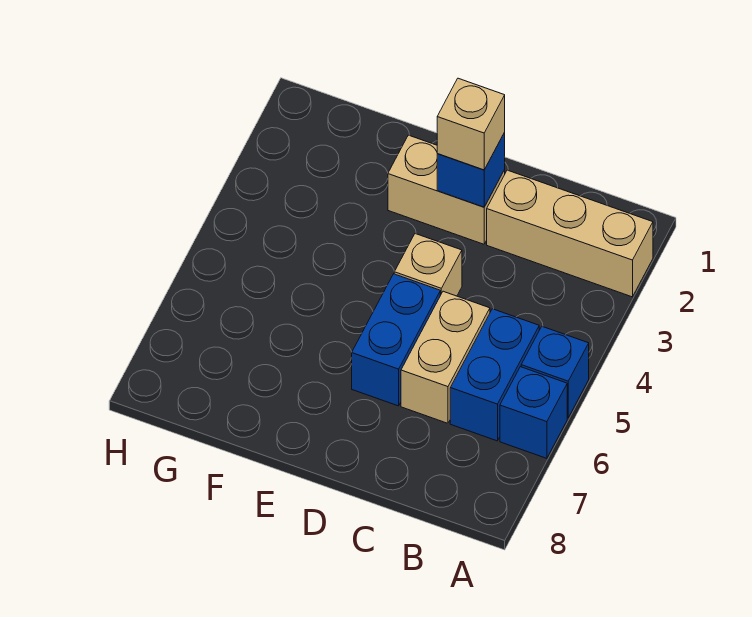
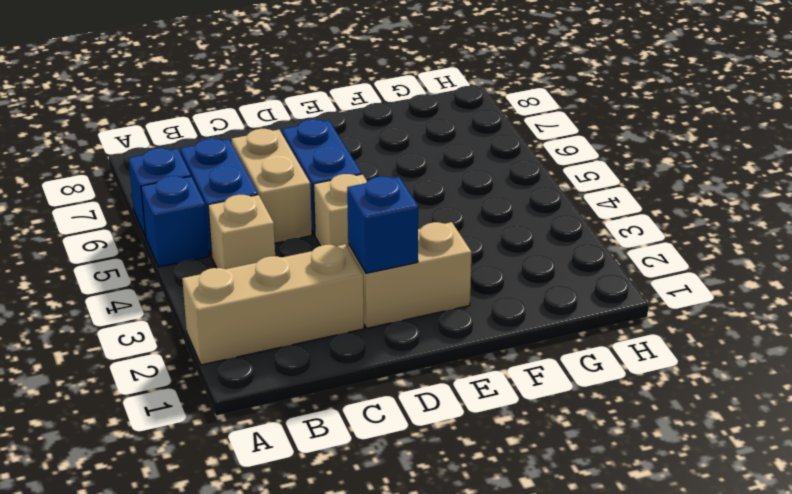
tan brick D2 level 3 -> tan brick B4 level 1

